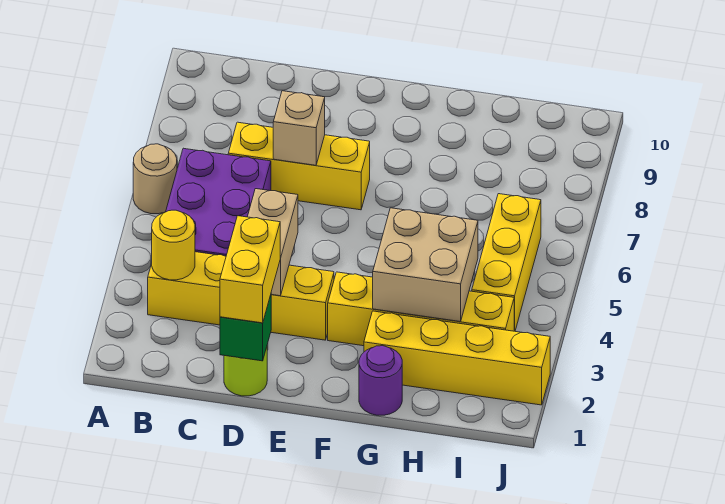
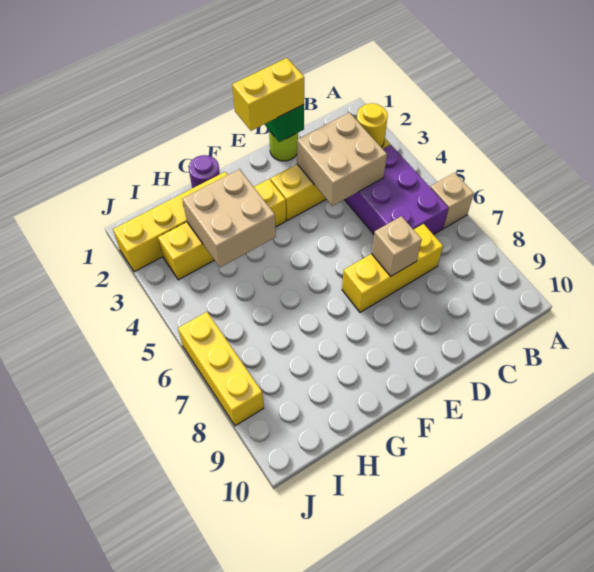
tan round brick A6 level 1 -> tan brick A6 level 1
yellow brick D1:D2 level 3 -> yellow brick D1:E1 level 3
tan brick D3:D4 level 2 -> tan brick C3:D4 level 2
yellow brick I4:I6 level 1 -> yellow brick J6:J8 level 1

